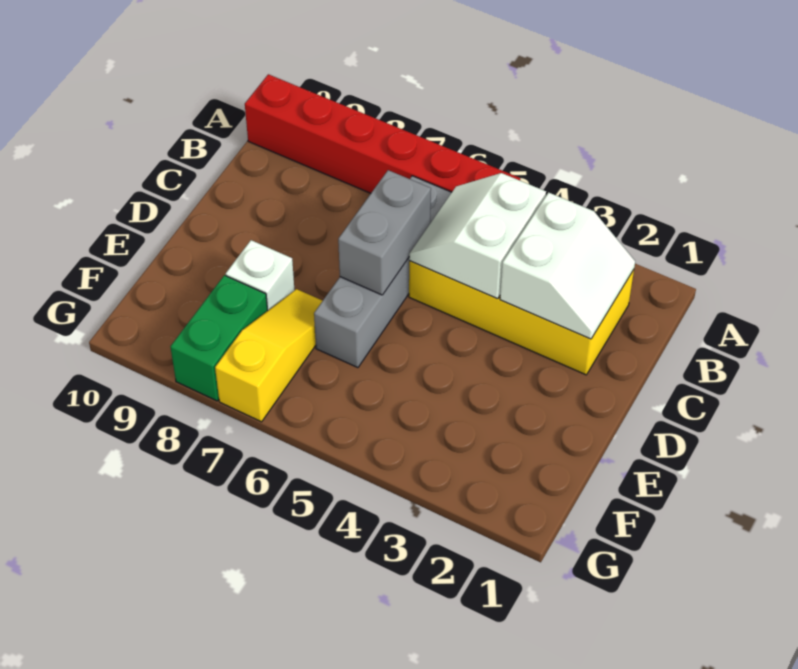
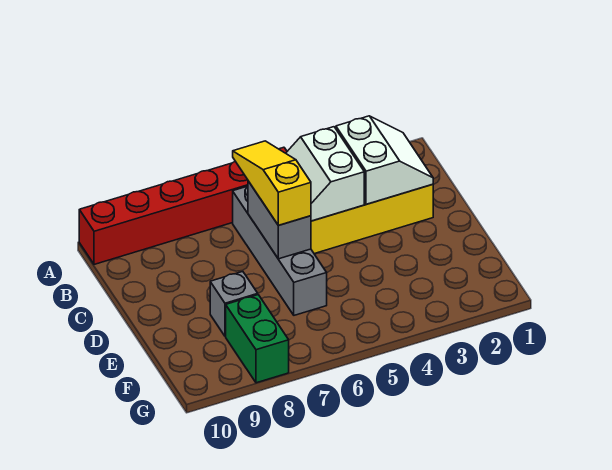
yellow slope E7:G7 level 1 top G -> yellow slope B6:D6 level 3 top D
white brick E8 level 1 -> grey brick E8 level 1

